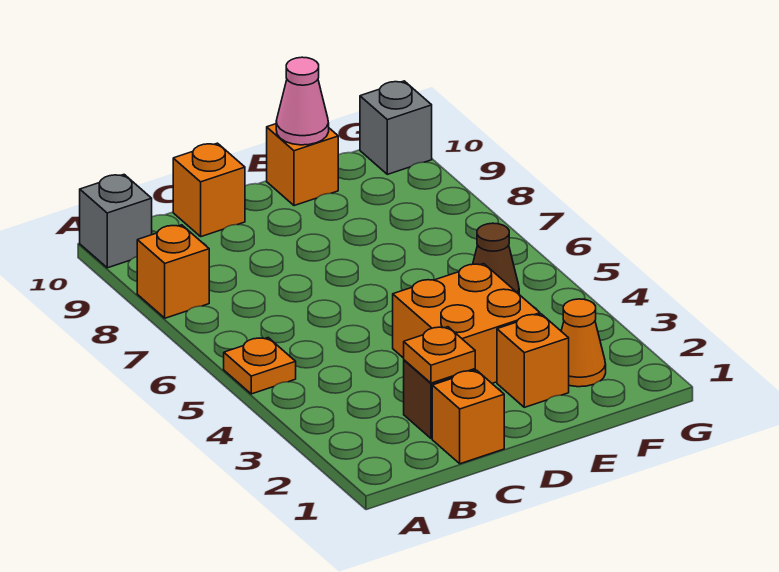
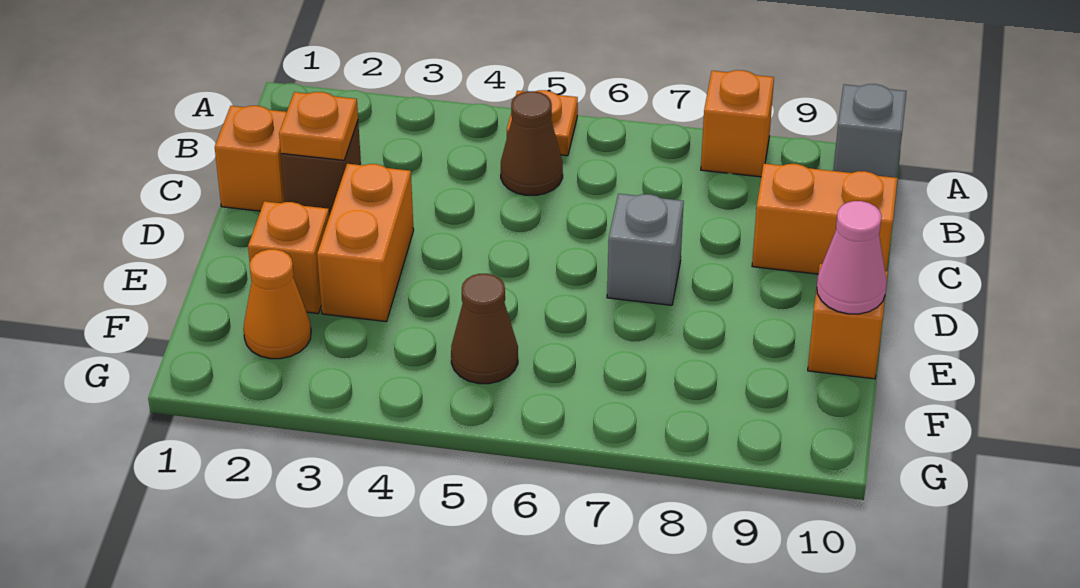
none -> brown cone B5 level 1
orange brick C10 level 1 -> orange brick C9:C10 level 1
orange brick D3:E4 level 1 -> orange brick D3:E3 level 1
grey brick G10 level 1 -> grey brick D7 level 1

